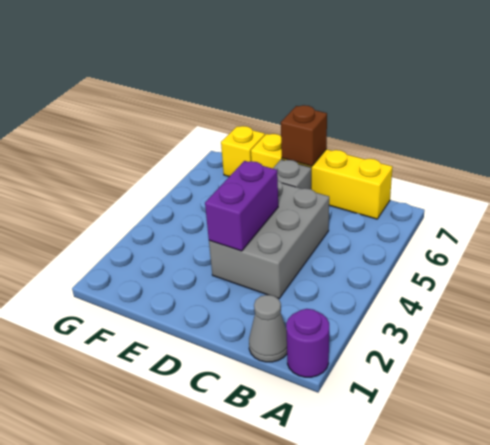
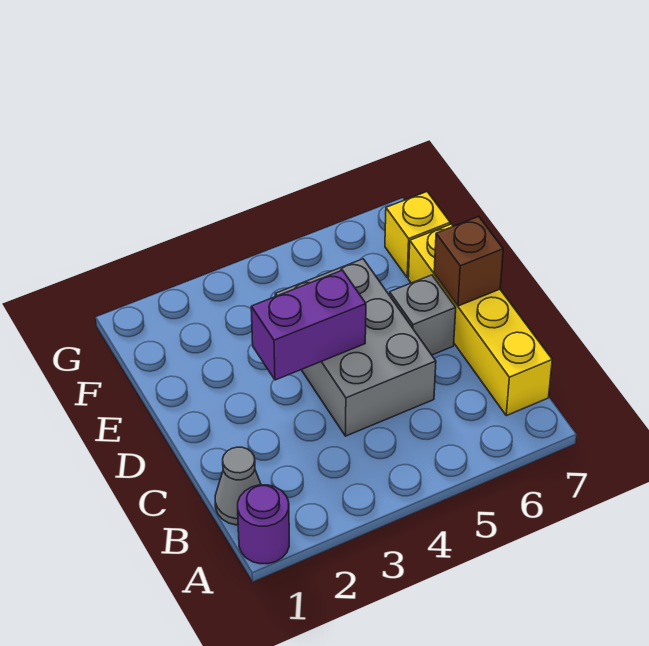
grey brick C3:D5 level 1 -> grey brick C4:E5 level 1

